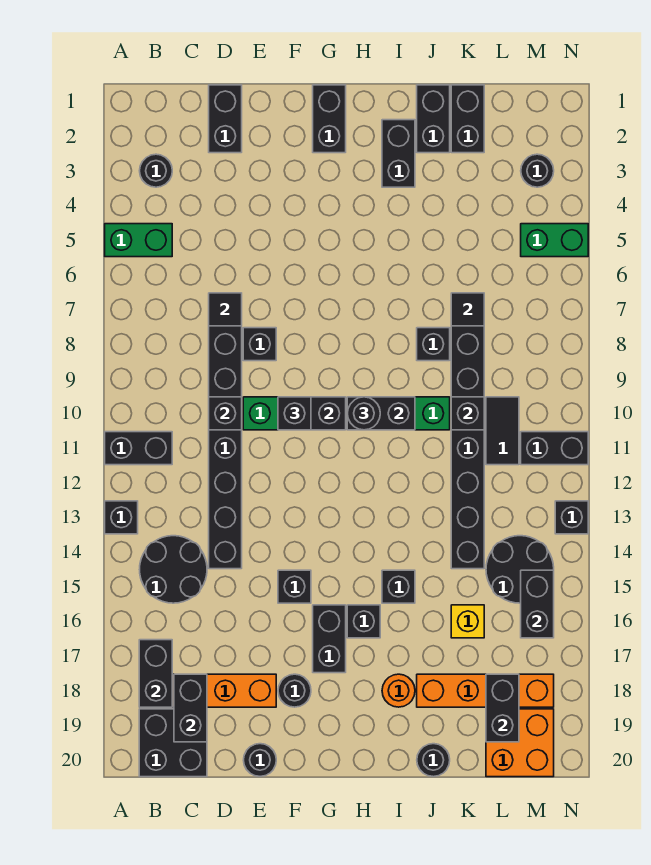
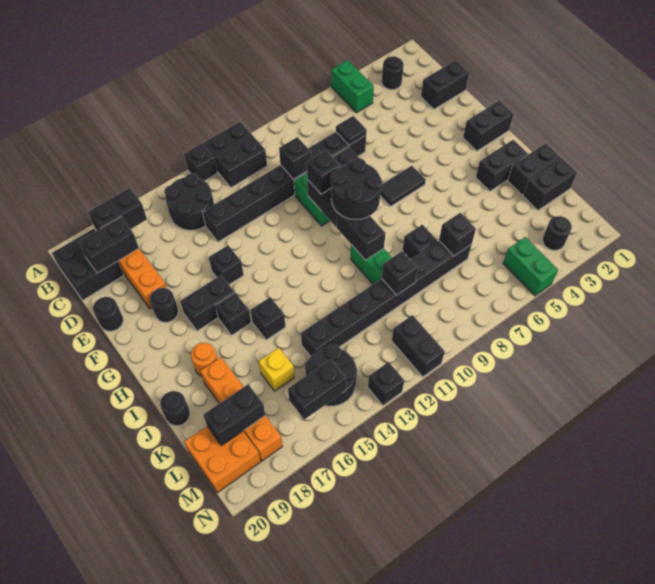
black brick A11:B11 level 1 -> black brick A11:B12 level 1
black round brick H10 level 3 -> black round brick G9:H10 level 3
black tile K7 level 2 -> black brick K7 level 2
black tile L10:L11 level 1 -> black tile G6:G7 level 1

